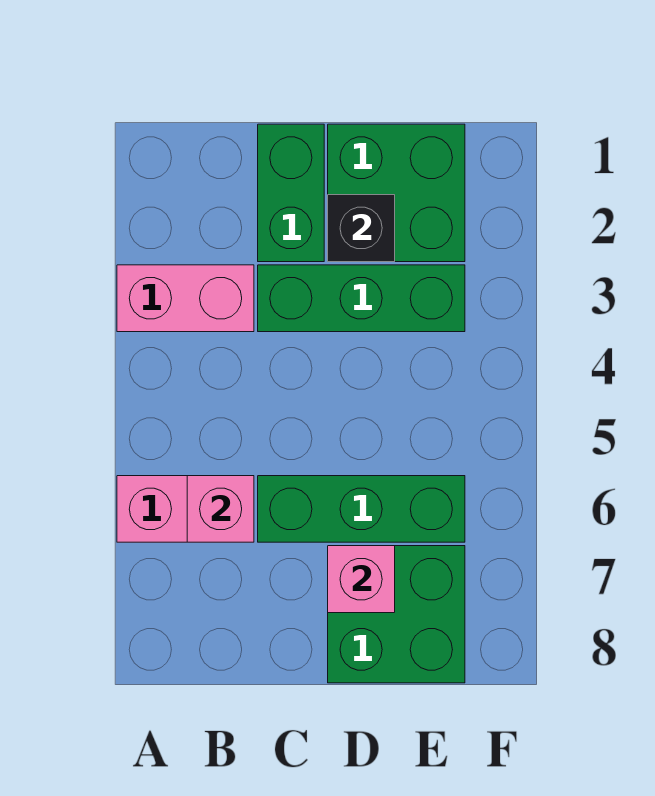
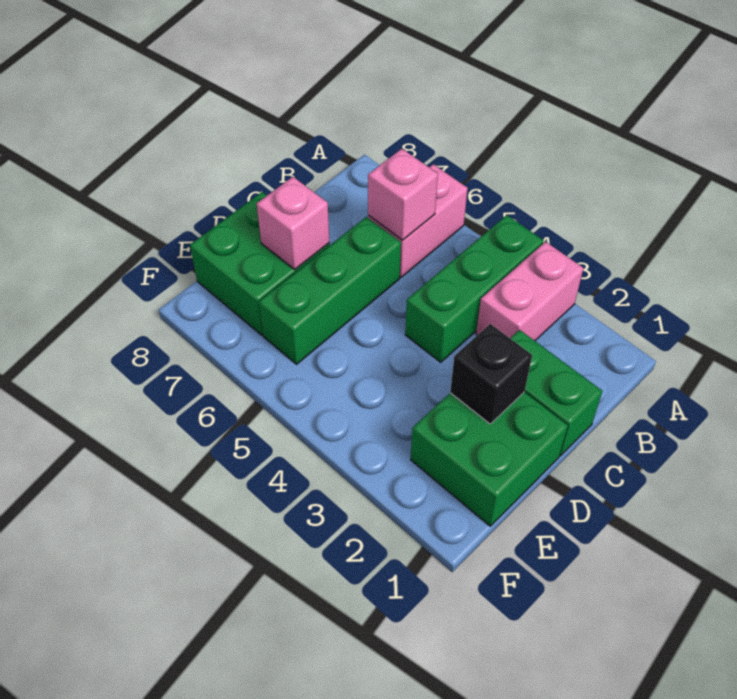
green brick C3:E3 level 1 -> green brick A4:C4 level 1

